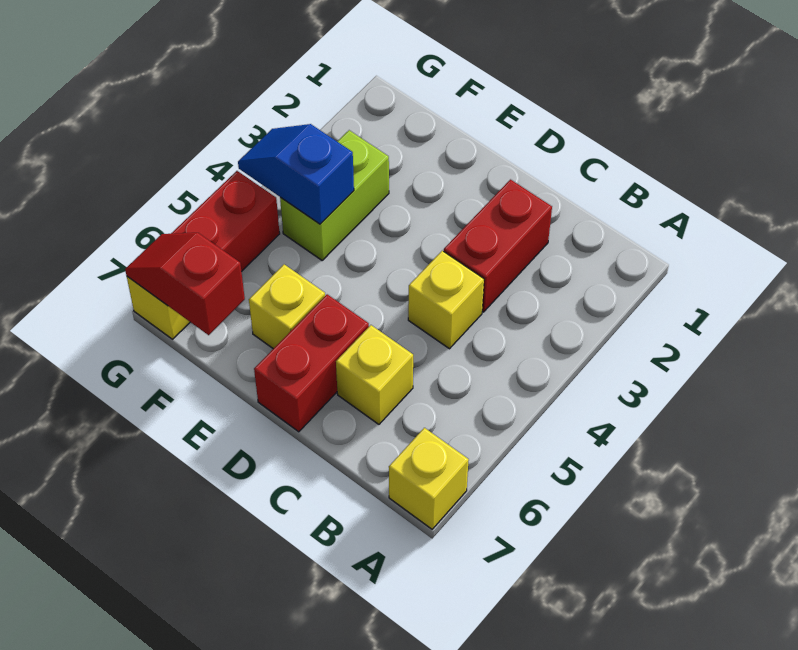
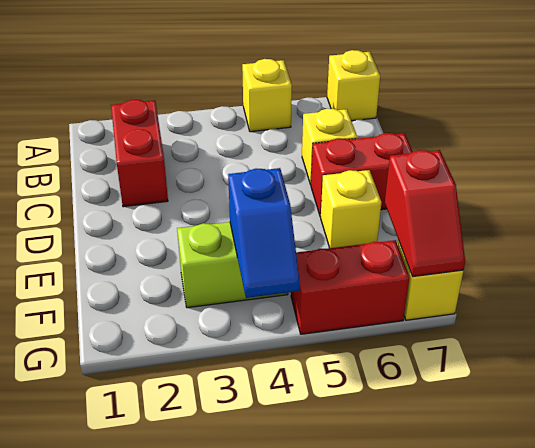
red brick C2:C3 level 1 -> red brick B2:C2 level 1
yellow brick C4 level 1 -> yellow brick A5 level 1

